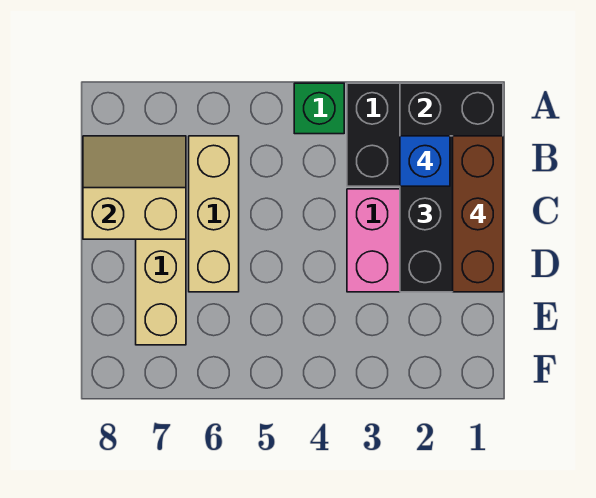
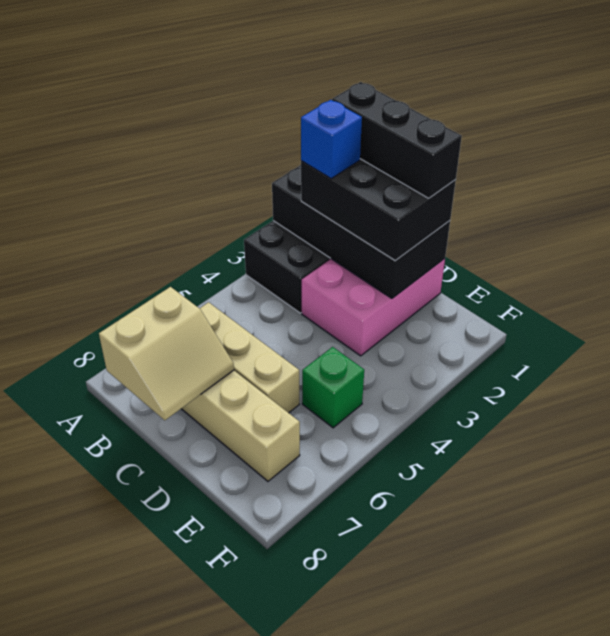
green brick A4 level 1 -> green brick E5 level 1
brown brick B1:D1 level 4 -> black brick B1:D1 level 4
tan slope B7:C8 level 2 top C -> tan slope B7:C8 level 2 top B

